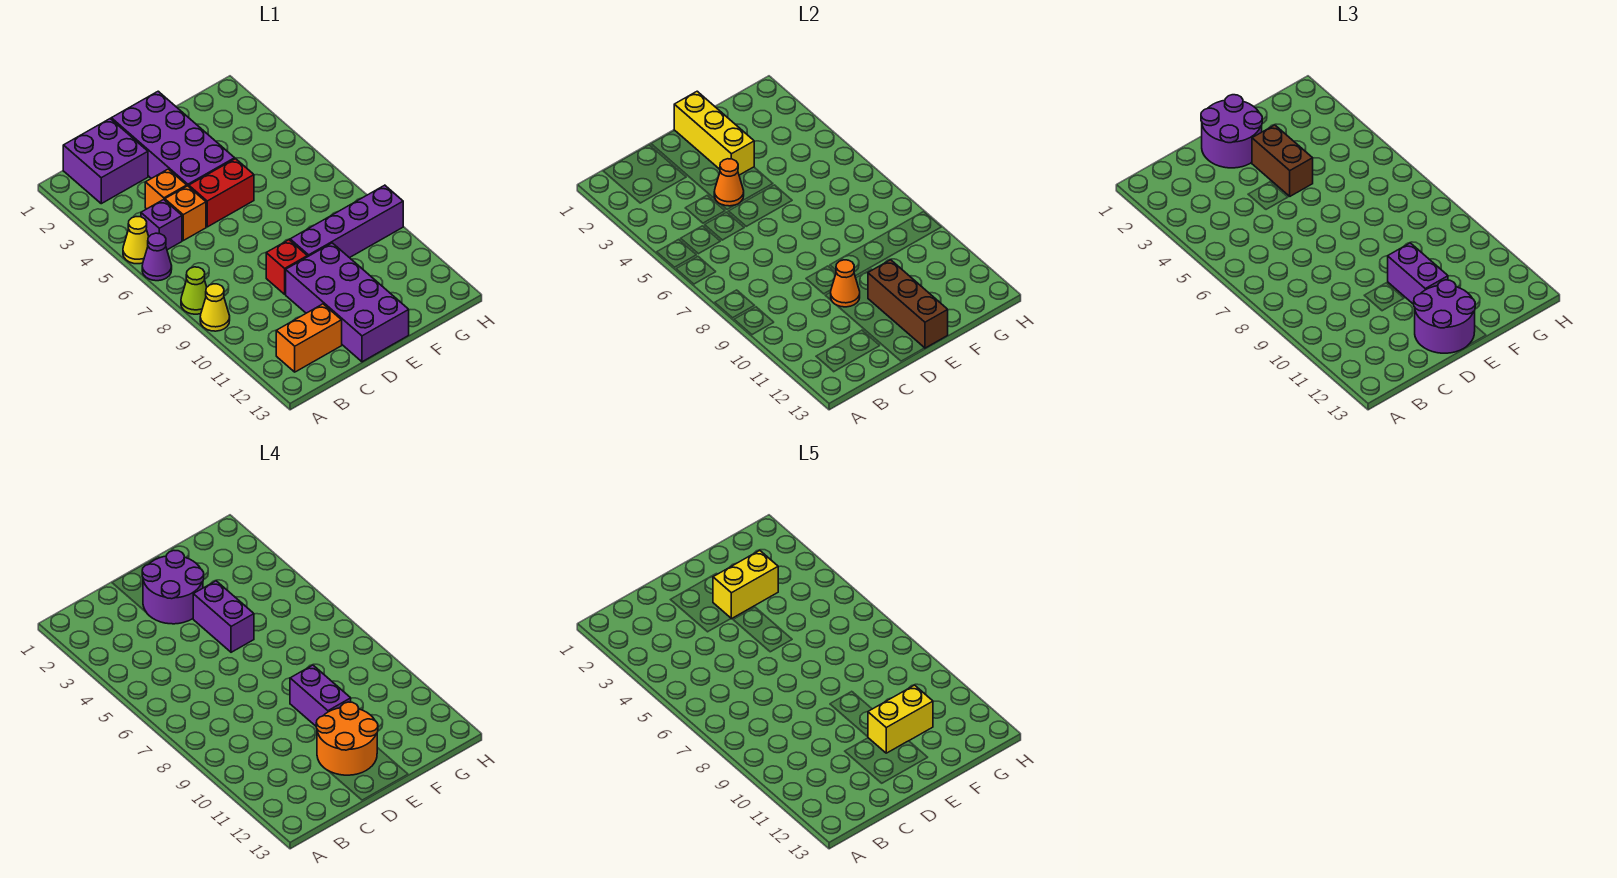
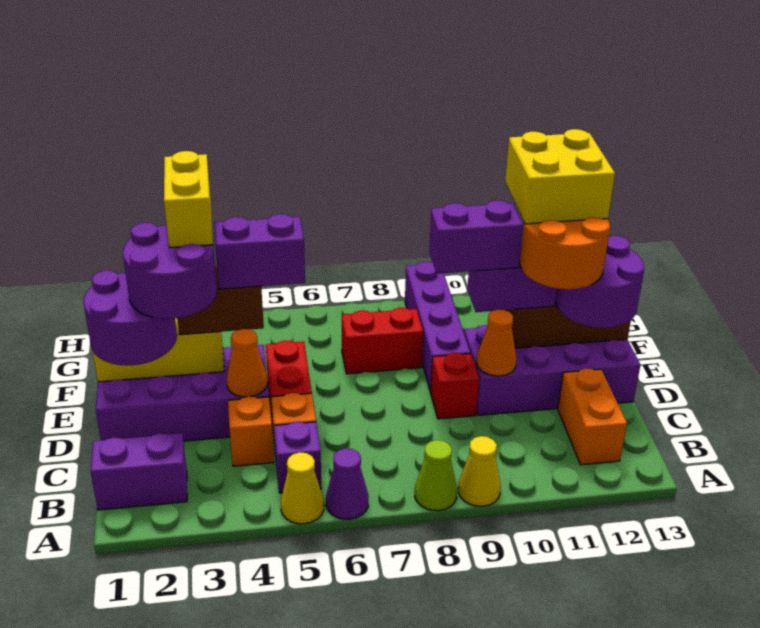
purple brick B1:C2 level 1 -> purple brick B1:B2 level 1
yellow brick E11:F11 level 5 -> yellow brick E11:F12 level 5
none -> red brick F7:F8 level 1

